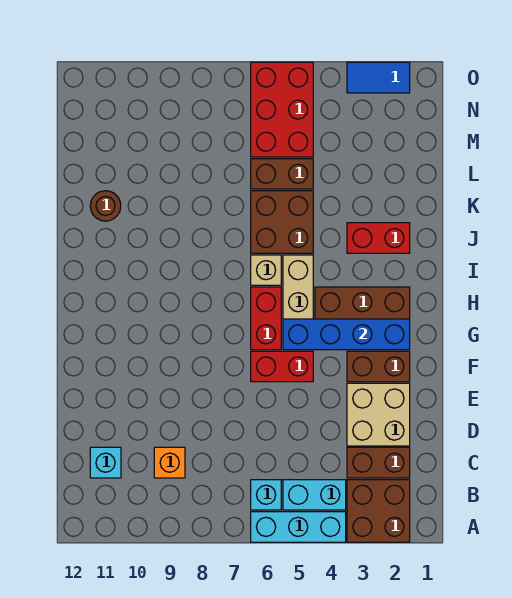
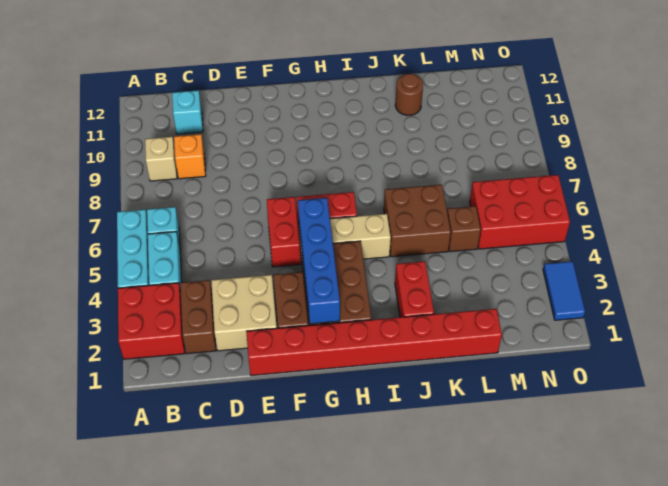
brown brick A2:B3 level 1 -> red brick A2:B3 level 1
none -> red brick E1:L1 level 1
tan brick I6 level 1 -> tan brick B9 level 1
brown brick L5:L6 level 1 -> brown brick L5 level 1

